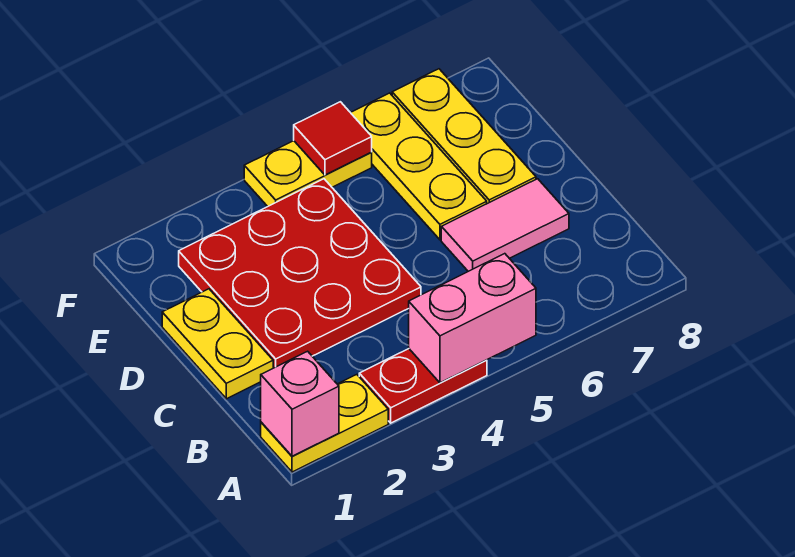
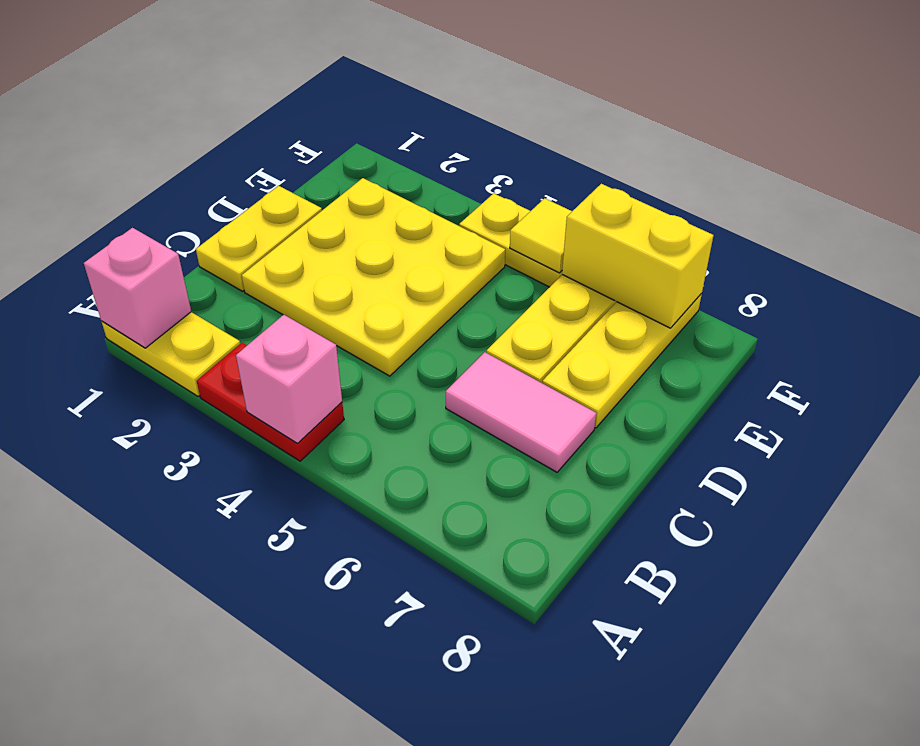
pink brick A4:A5 level 2 -> pink brick A4 level 2
red plate C2:E4 level 1 -> yellow plate C2:E4 level 1
red tile F5 level 2 -> yellow tile F5 level 2
none -> yellow brick F6:F7 level 2

